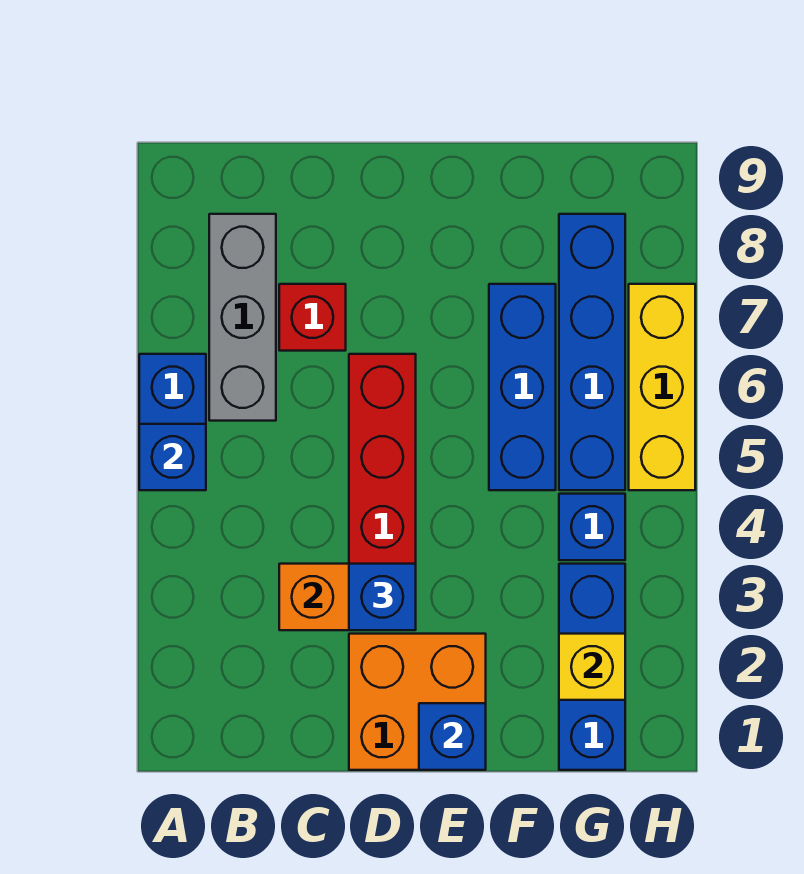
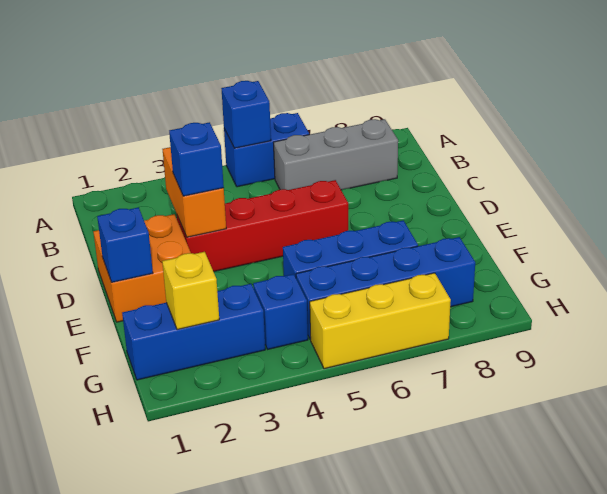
red brick C7 level 1 -> none

